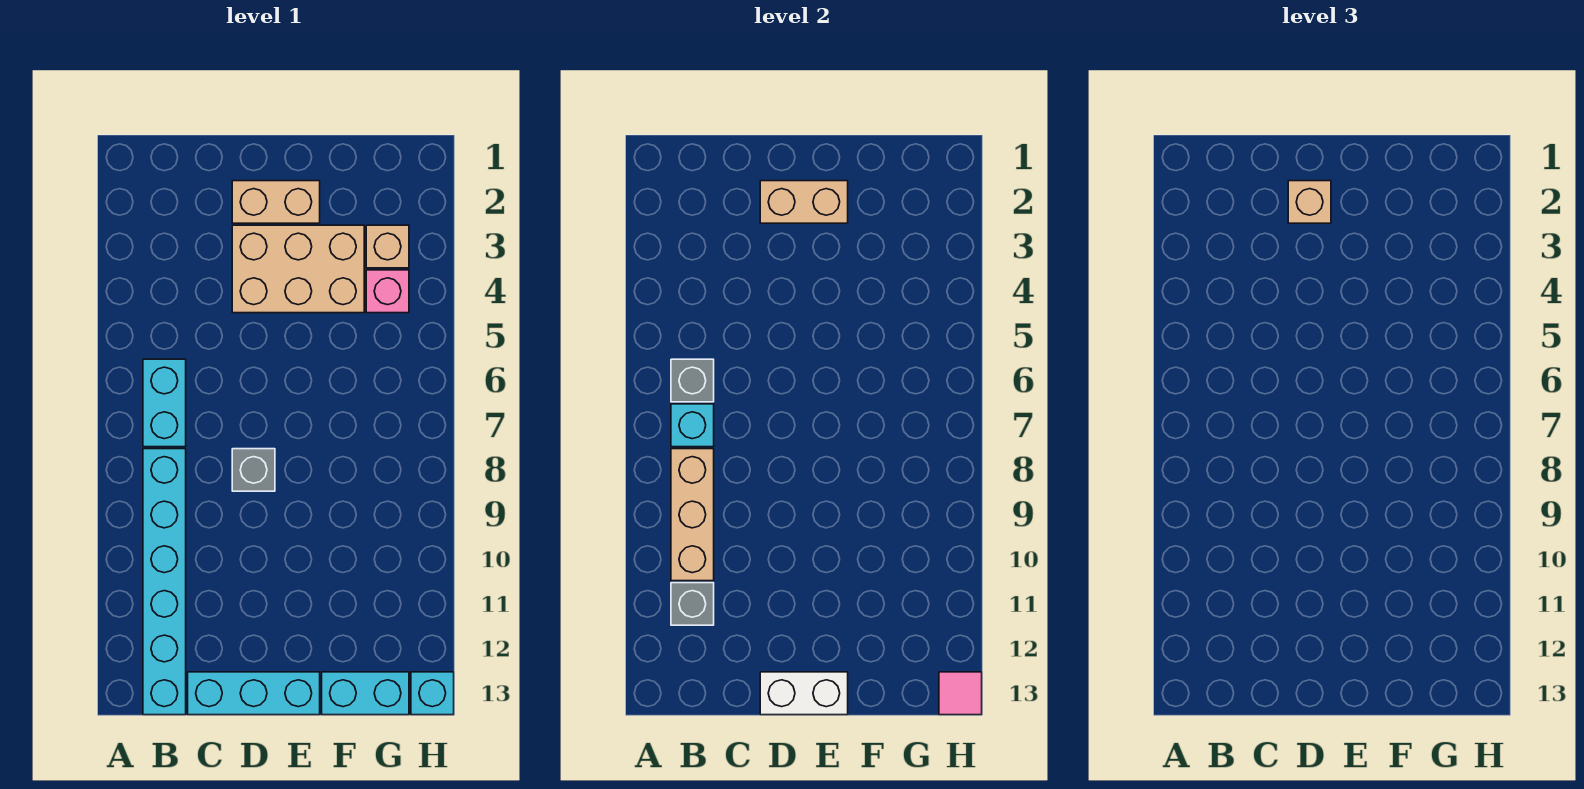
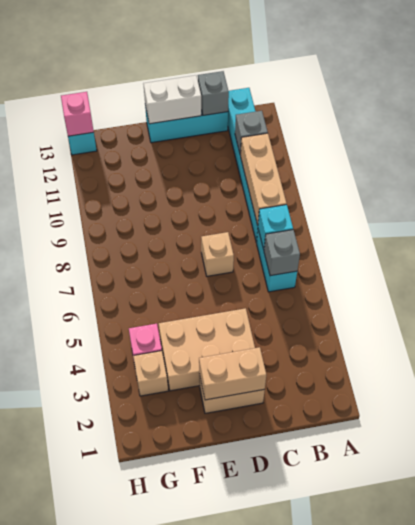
tan brick D2 level 3 -> tan brick D7 level 1
grey brick D8 level 1 -> grey brick C13 level 2
cyan brick F13:G13 level 1 -> none
pink tile H13 level 2 -> pink brick H13 level 2

